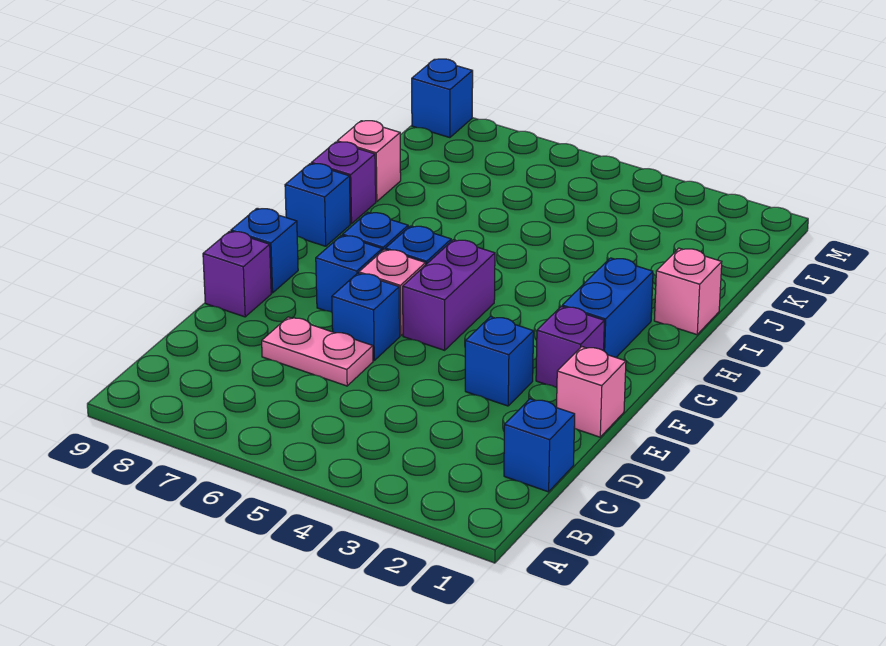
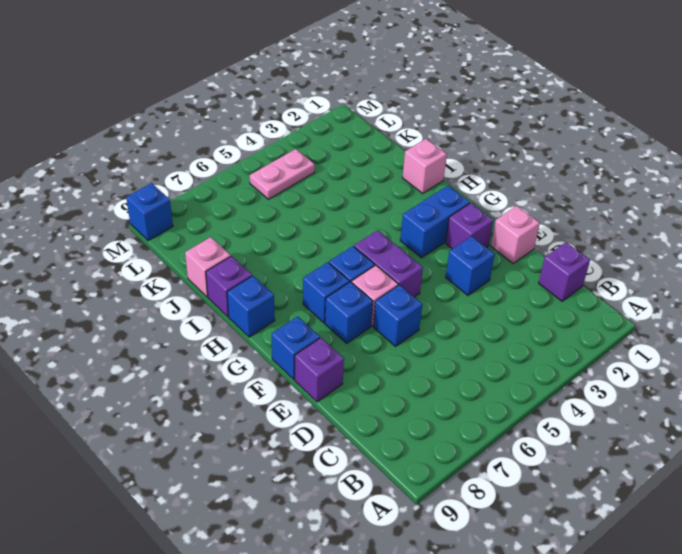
blue brick C1 level 1 -> purple brick C1 level 1
pink plate D6:D7 level 1 -> pink plate L4:L5 level 1
blue brick G2:H2 level 1 -> blue brick G2:G3 level 1

